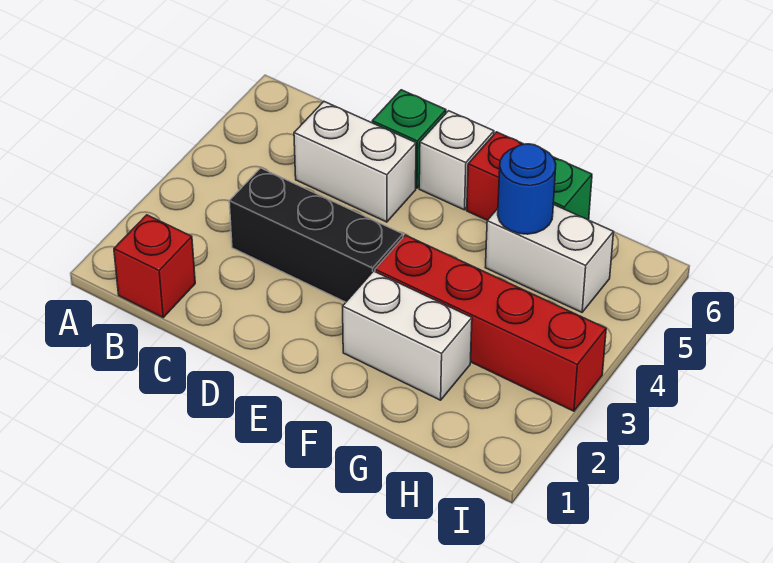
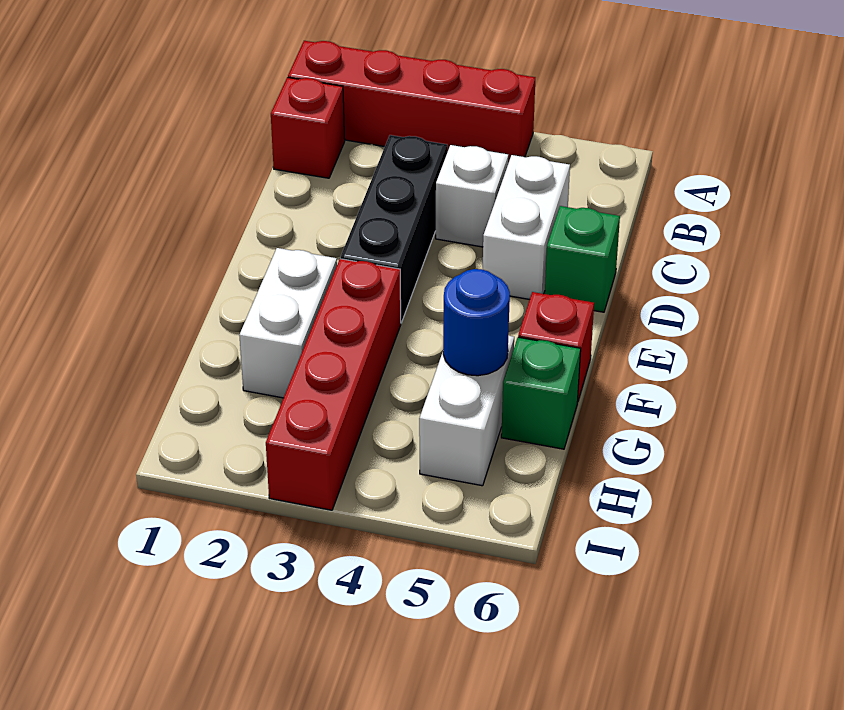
none -> red brick A1:A4 level 1
white brick E6 level 1 -> white brick C4 level 1

